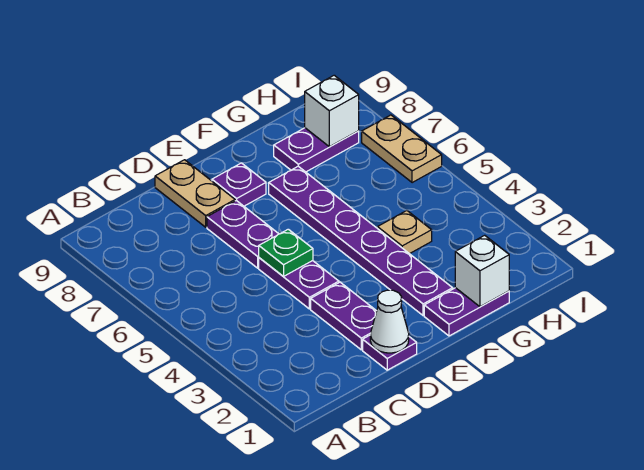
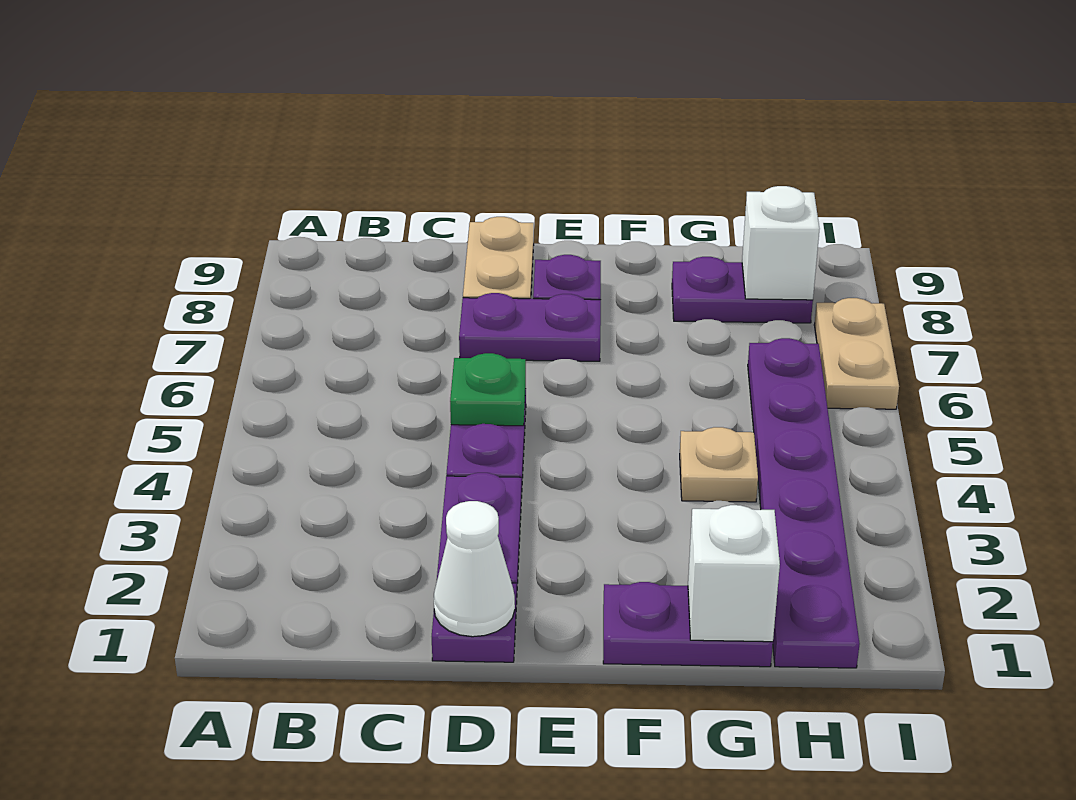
purple plate D6:D7 level 1 -> purple plate D7:E7 level 1
purple plate F2:F7 level 1 -> purple plate H1:H6 level 1

